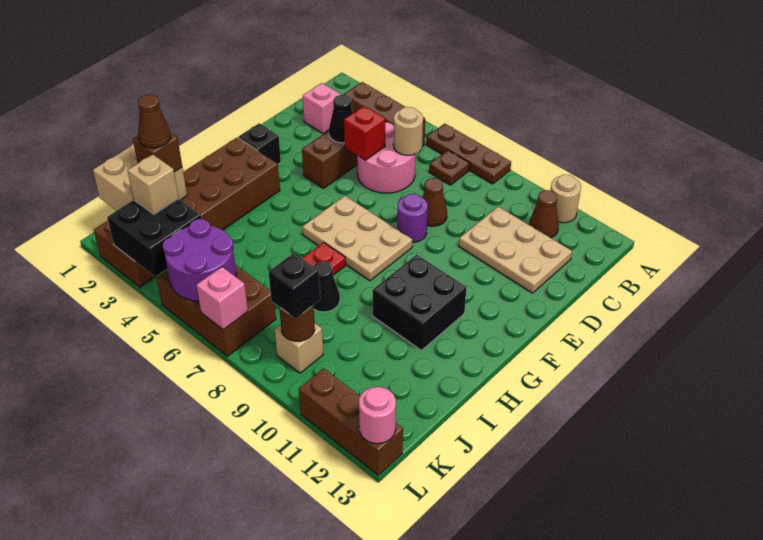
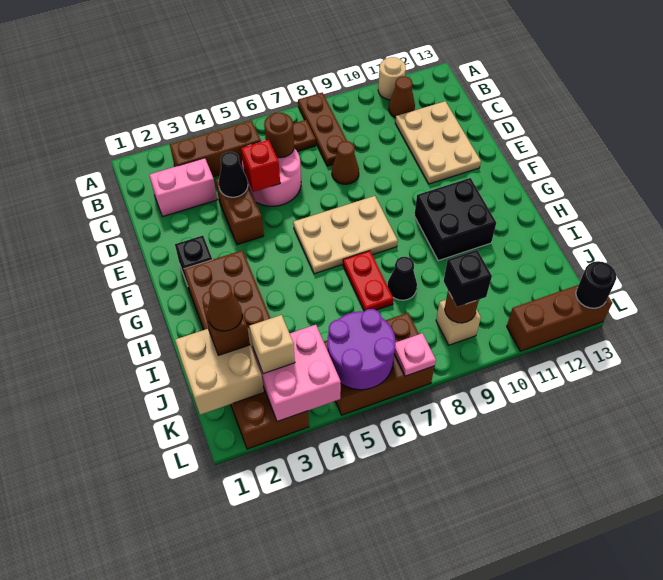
brown plate A6:A8 level 1 -> brown plate A8:C8 level 1
pink brick C2 level 1 -> pink brick C2:C3 level 1
tan round brick C6 level 2 -> brown round brick C6 level 2
tan plate C10:D12 level 1 -> tan plate C11:E12 level 1
purple round brick E8 level 1 -> none
black brick K3:L4 level 2 -> pink brick K3:L4 level 2
pink brick L7 level 2 -> pink plate L7 level 2
pink round brick L13 level 2 -> black round brick L13 level 2

